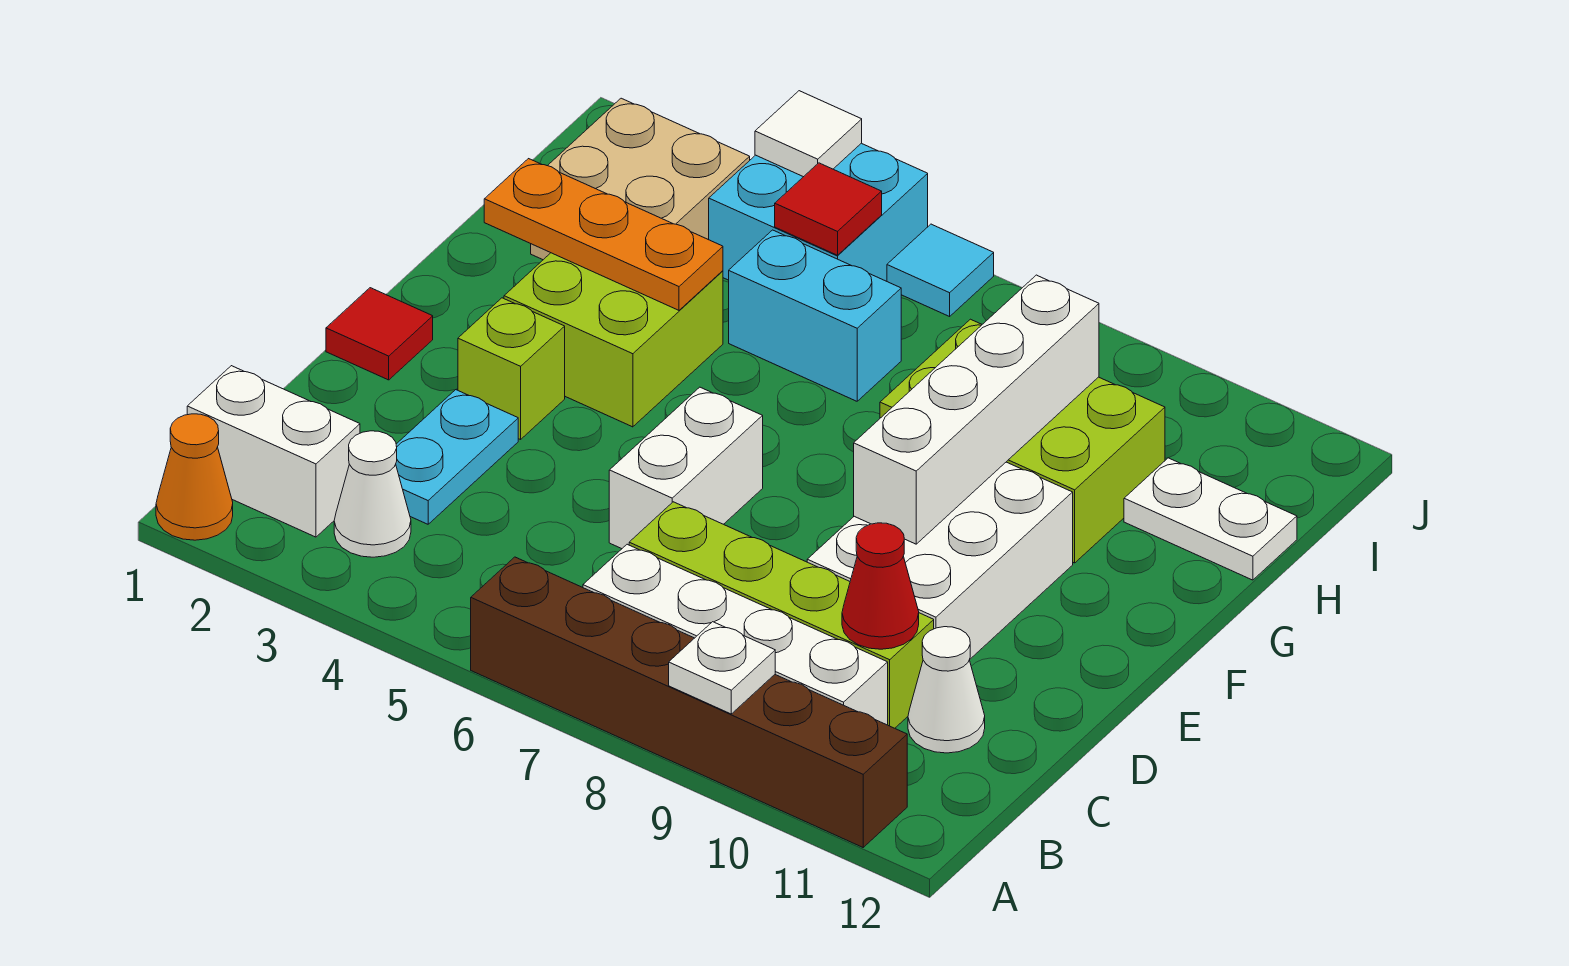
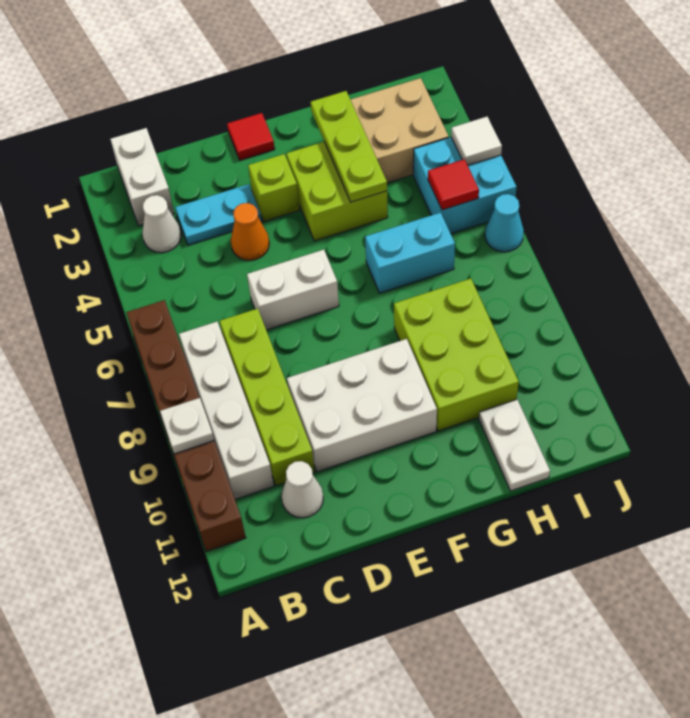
orange cone A1 level 1 -> orange cone D4 level 1
red cone C10 level 2 -> none
white brick E9:H9 level 2 -> none
orange plate G2:G4 level 2 -> lime plate G2:G4 level 2
cyan brick H5:H6 level 1 -> cyan brick G6:H6 level 1
cyan tile J6 level 1 -> cyan cone J6 level 1

